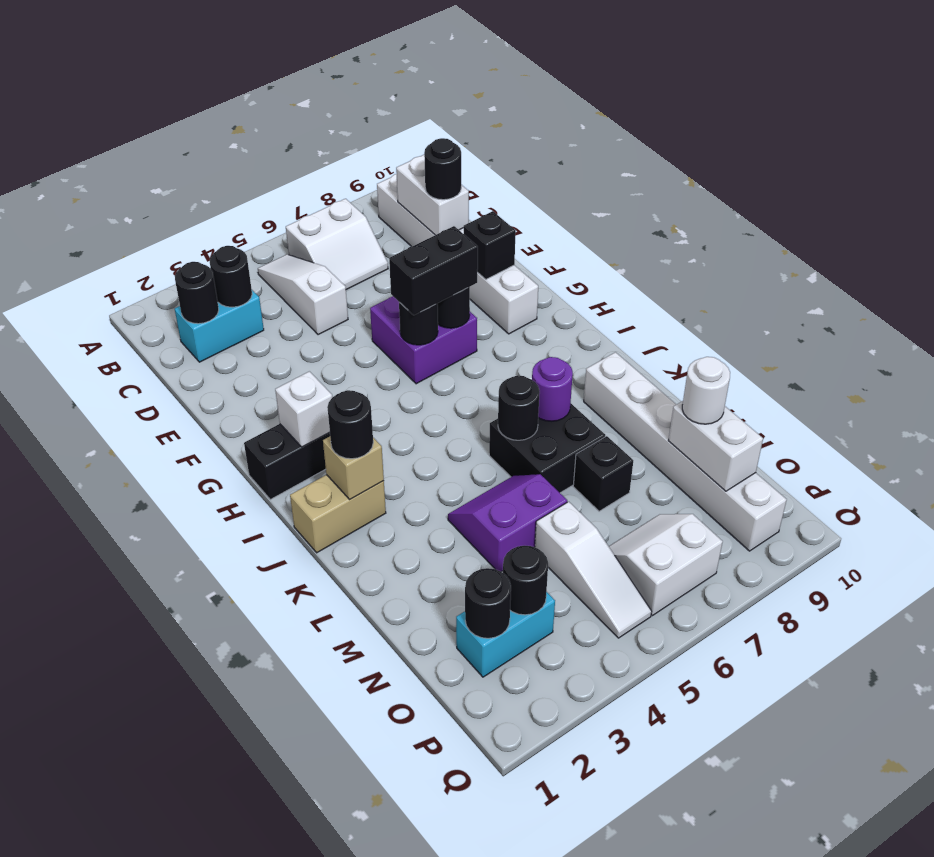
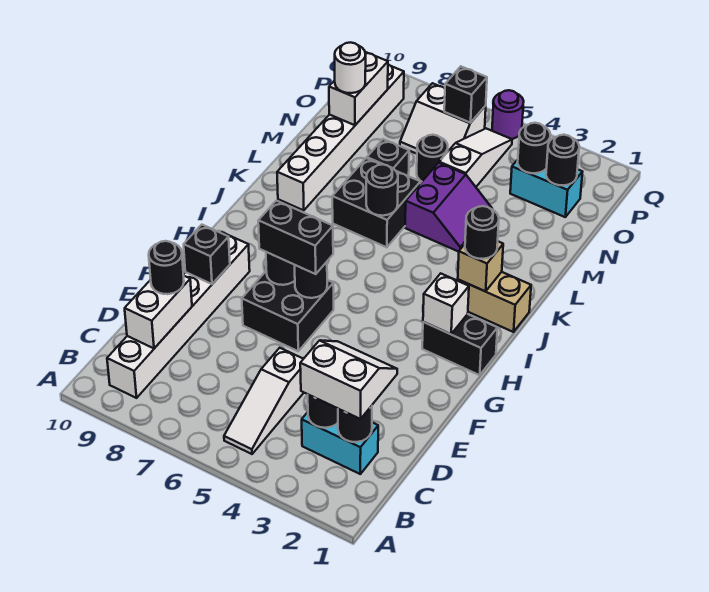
white slope B6:C7 level 1 top B -> white slope C2:D3 level 3 top C
purple brick F6:G7 level 1 -> black brick F6:G7 level 1
purple round brick K7 level 2 -> purple round brick Q5 level 1
purple slope L4:M5 level 1 top M -> purple slope L4:M5 level 1 top 5
none -> black round brick N6 level 1
none -> black brick P6 level 2

